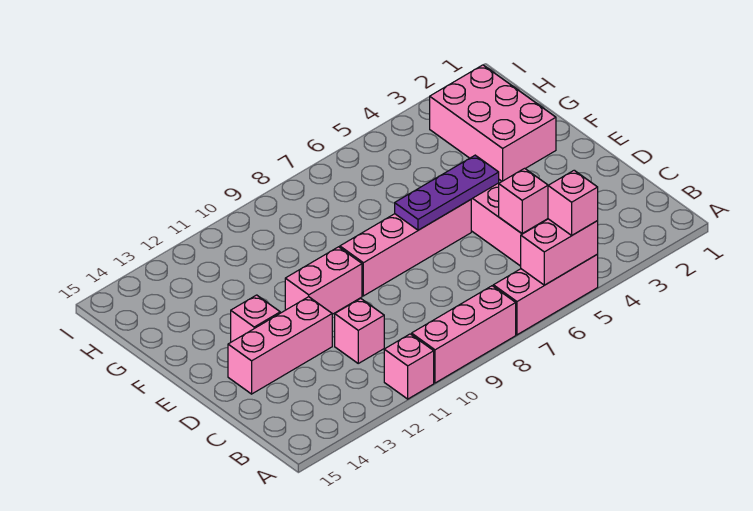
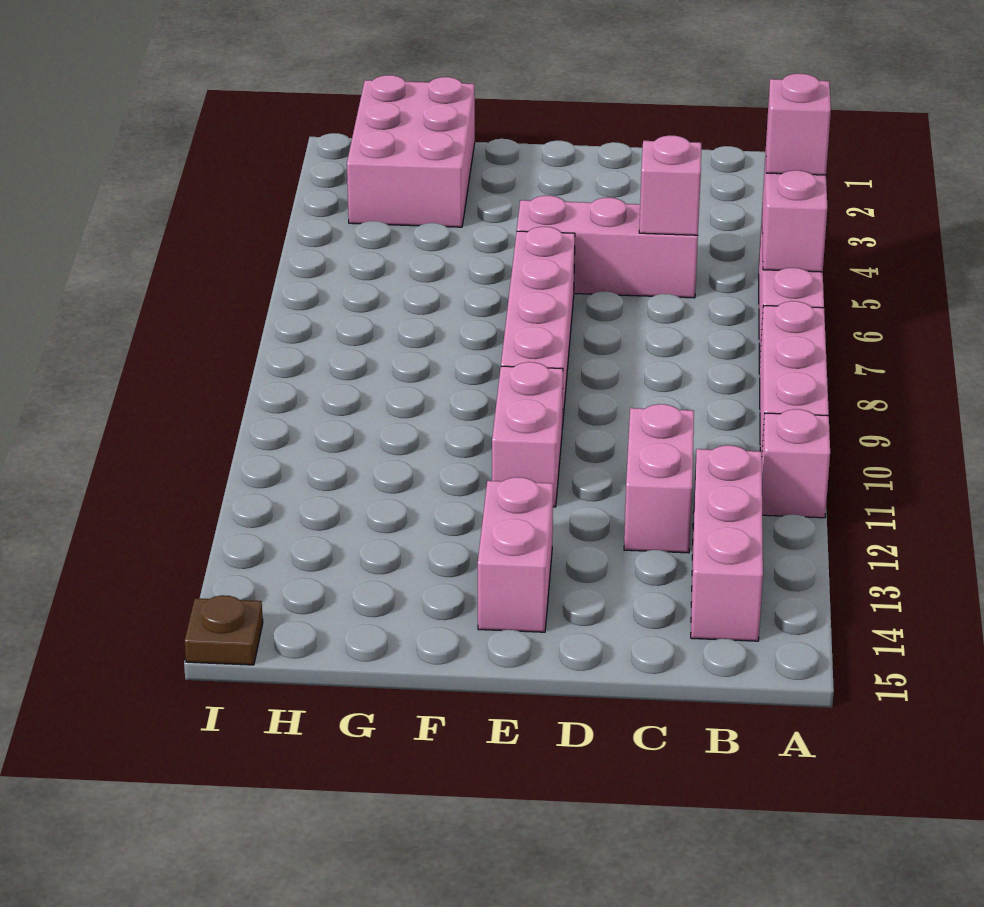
pink brick C11 level 1 -> pink brick C11:C12 level 1
pink brick D12:D14 level 1 -> pink brick B12:B14 level 1
purple plate E5:E7 level 2 -> none
pink brick E13 level 1 -> pink brick E13:E14 level 1
pink brick F2:H3 level 1 -> pink brick G1:H3 level 1
none -> brown plate I15 level 1

